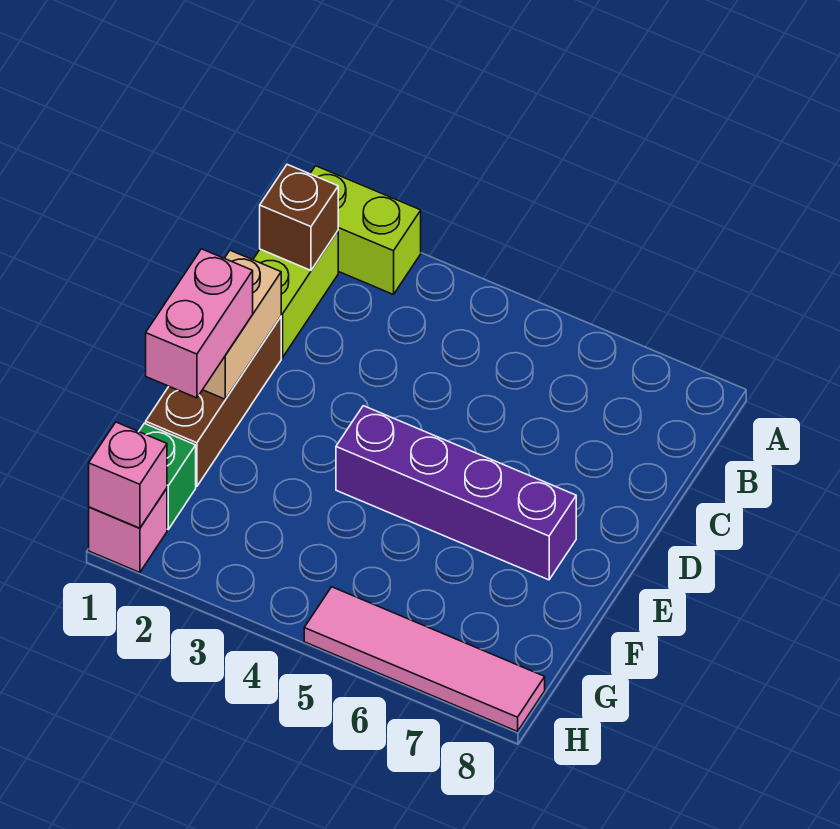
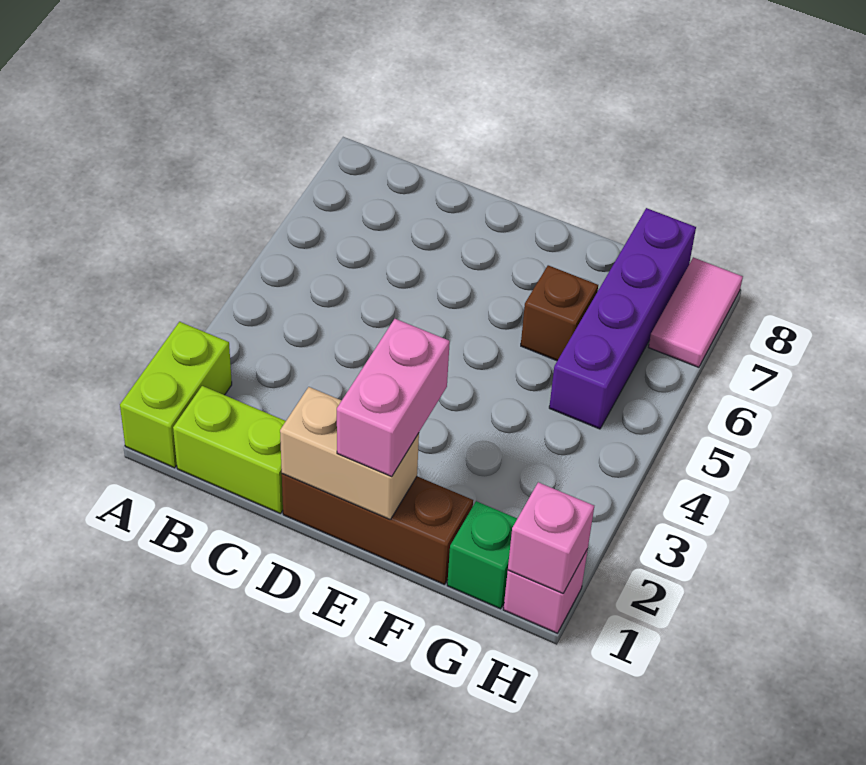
brown brick B1 level 2 -> brown brick F6 level 1
pink brick E1:F1 level 3 -> pink brick E1:E2 level 3
purple brick E4:E7 level 1 -> purple brick G5:G8 level 1
pink tile H5:H8 level 1 -> pink tile H7:H8 level 1

